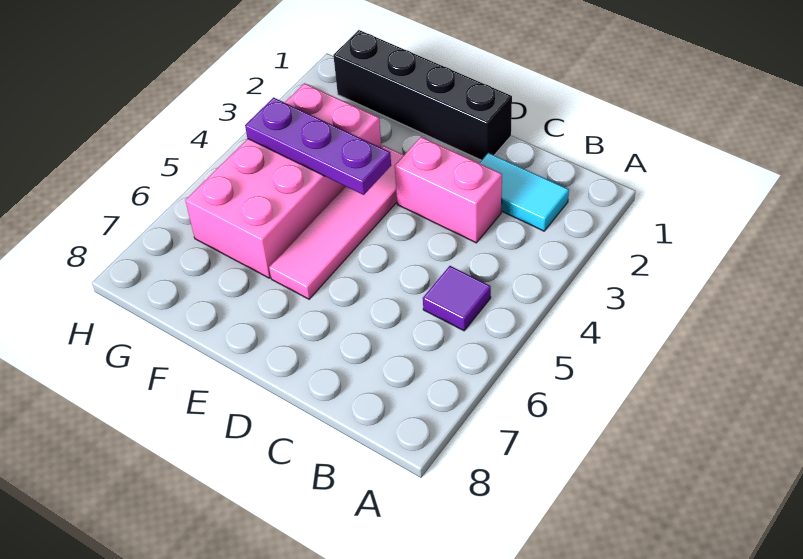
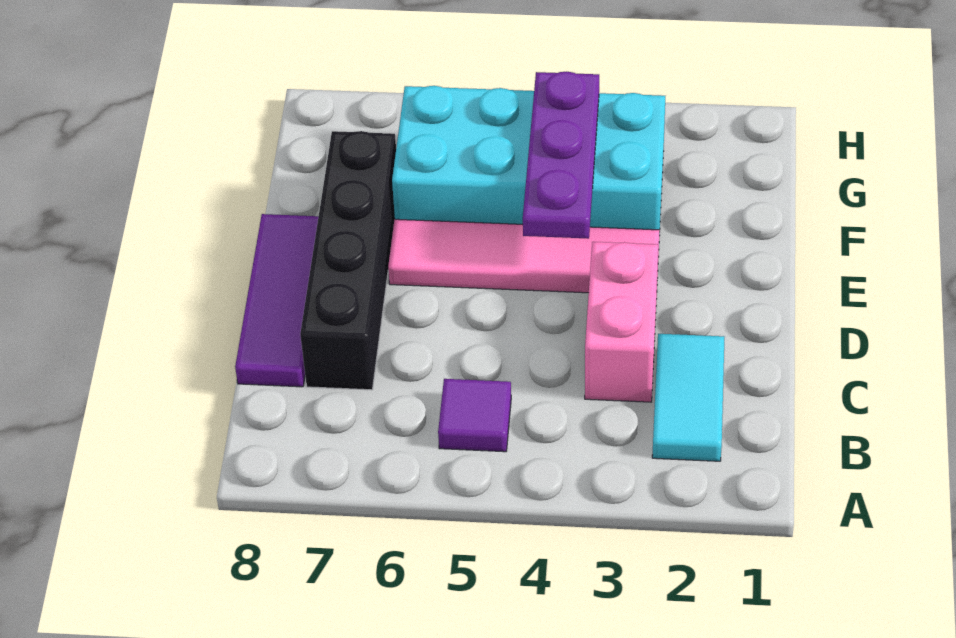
none -> purple tile C8:E8 level 1
black brick D1:G1 level 1 -> black brick C7:F7 level 1
pink brick F3:G6 level 1 -> cyan brick F3:G6 level 1

